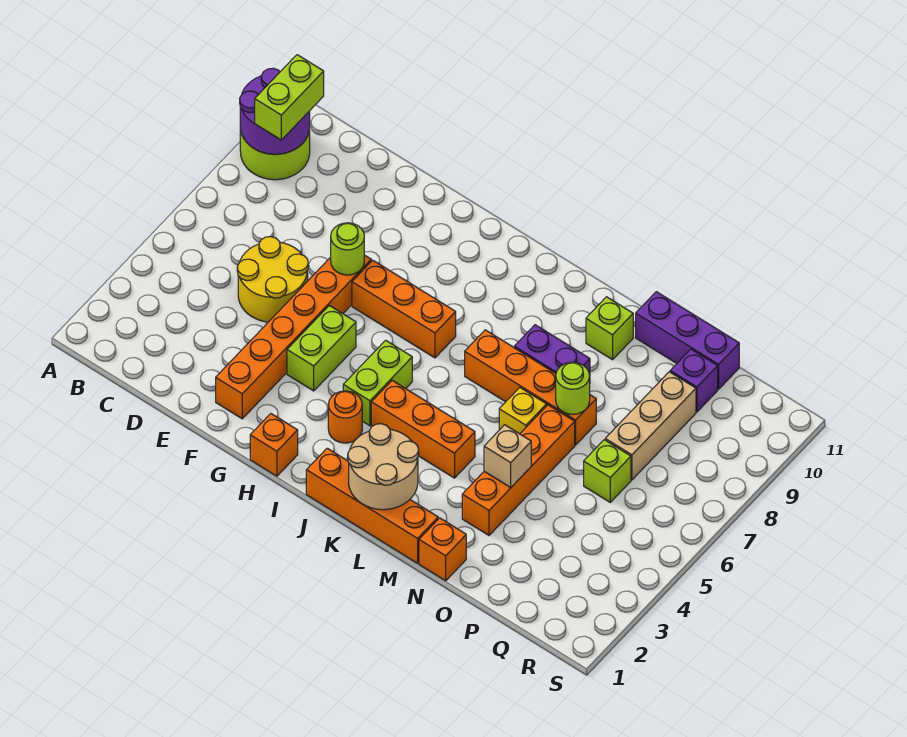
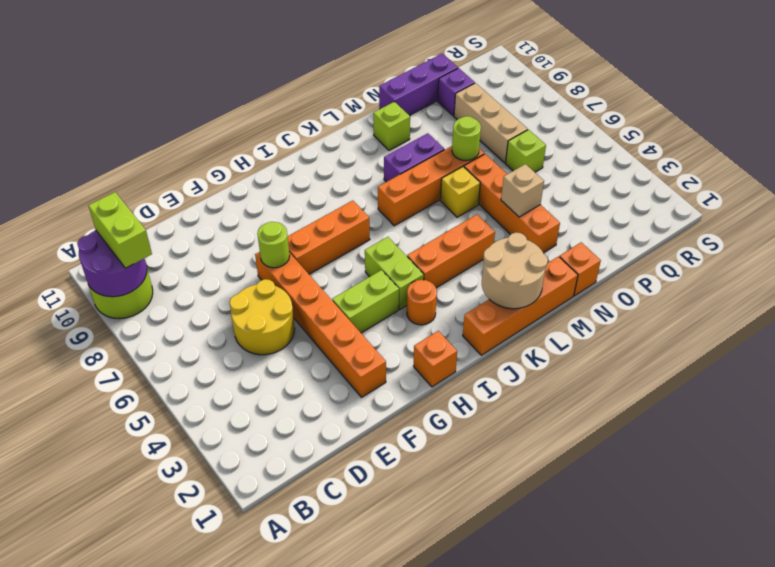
lime brick G4:G5 level 1 -> lime brick G4:H4 level 1

